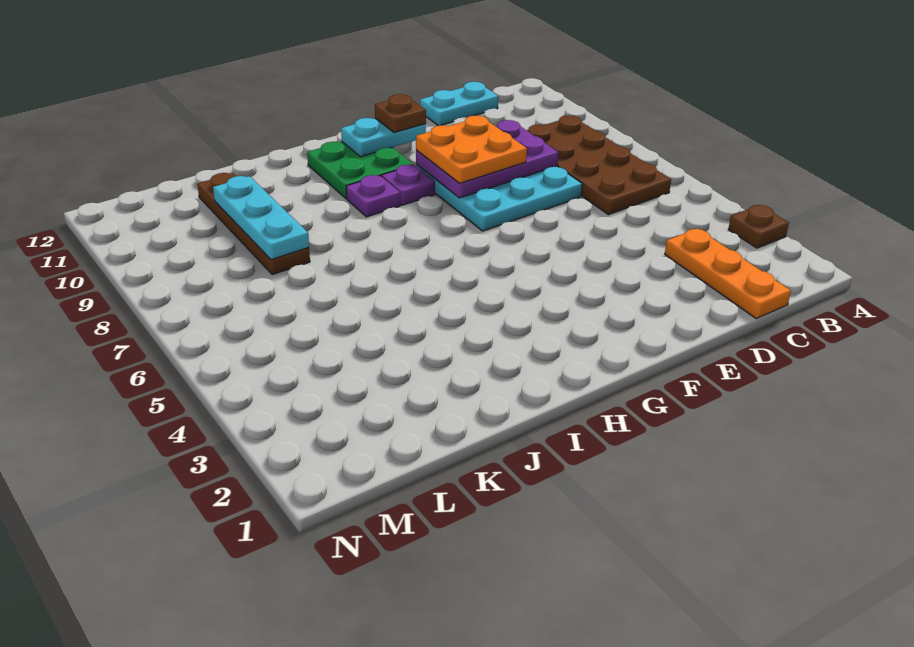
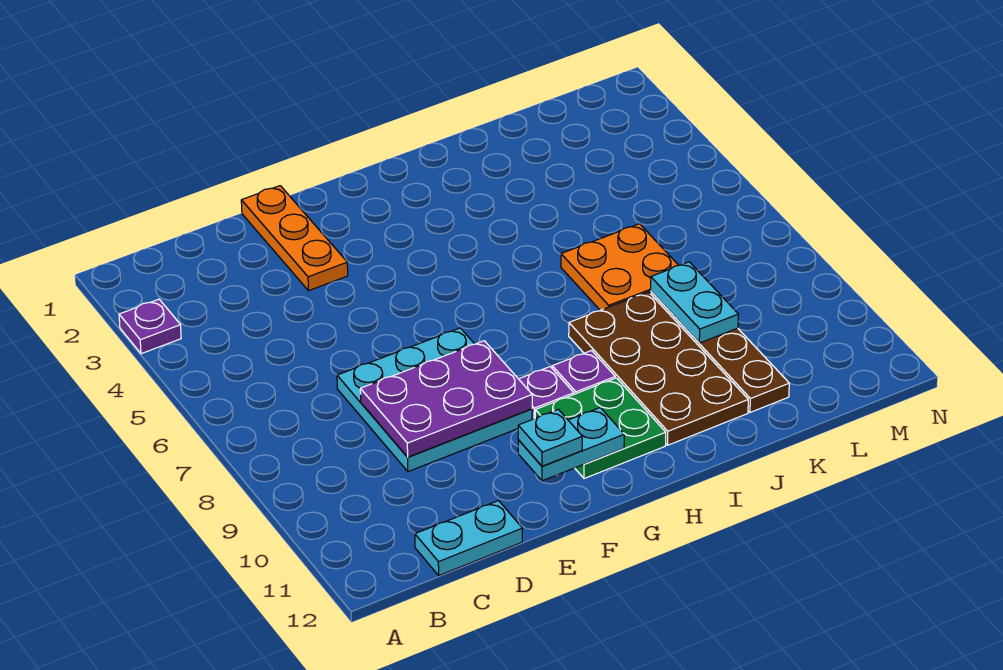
brown plate A3 level 1 -> purple plate A3 level 1
brown plate B6:C9 level 1 -> brown plate I8:J11 level 1
orange plate C1:C3 level 1 -> orange plate E1:E3 level 1
orange plate E8:F9 level 3 -> orange plate J6:K7 level 1
brown plate F11 level 3 -> cyan plate F11 level 3
cyan plate K8:K10 level 2 -> cyan plate K8:K9 level 2

